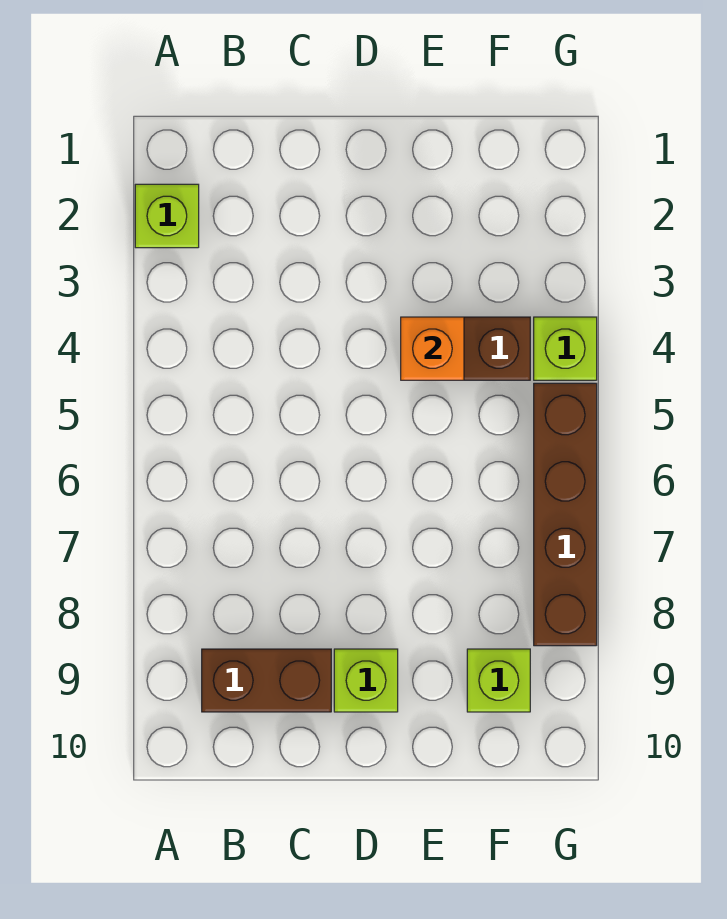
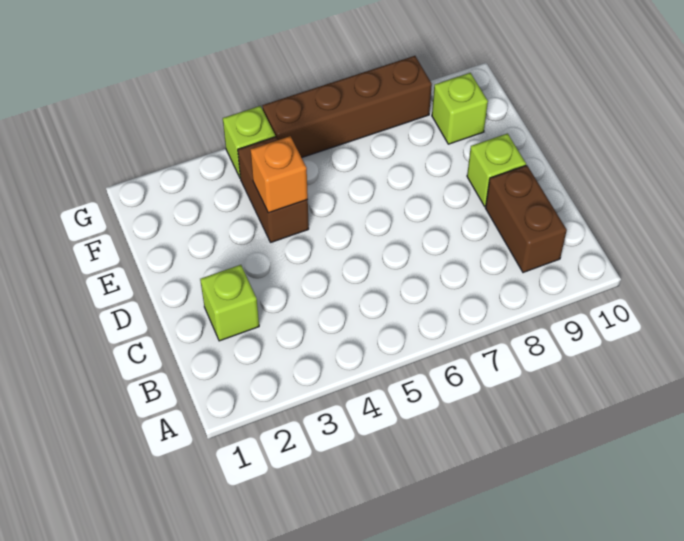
lime brick A2 level 1 -> lime brick C2 level 1

